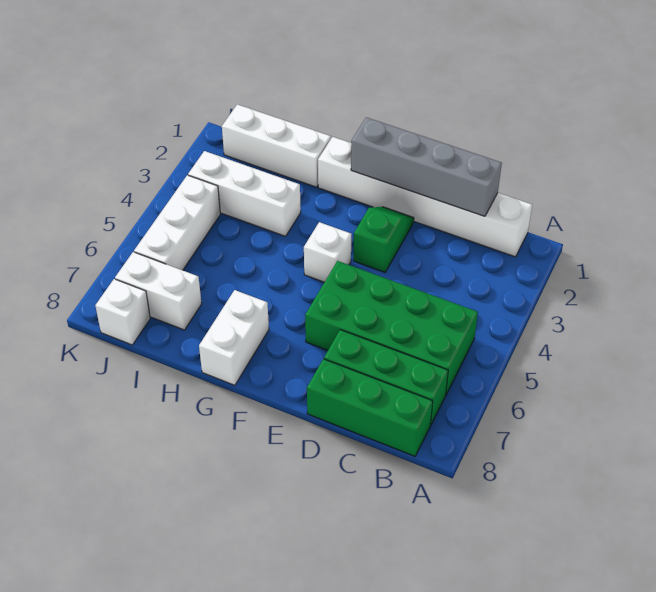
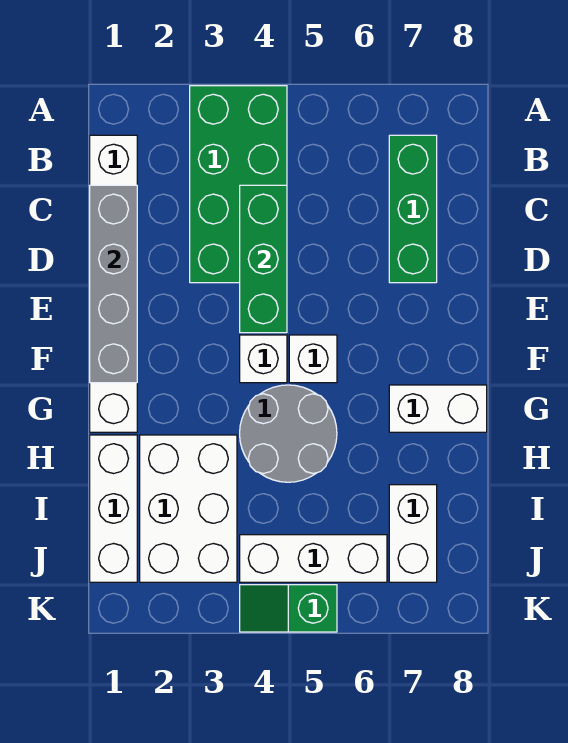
green brick B5:E6 level 1 -> green brick A3:D4 level 1
green brick B8:D8 level 1 -> green brick C4:E4 level 2
green slope E2:E3 level 1 top 3 -> green slope K4:K5 level 1 top 5
none -> grey round brick G4:H5 level 1
white brick H3:J3 level 1 -> white brick H2:J3 level 1
white brick J8 level 1 -> white brick F5 level 1

